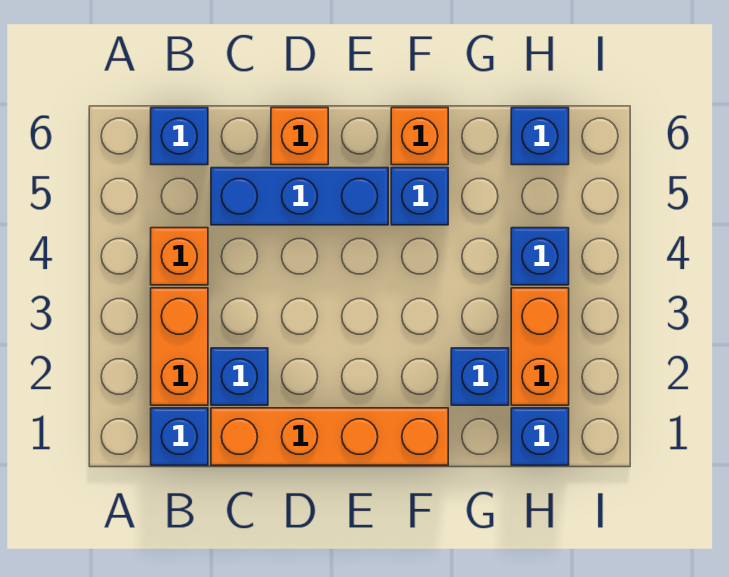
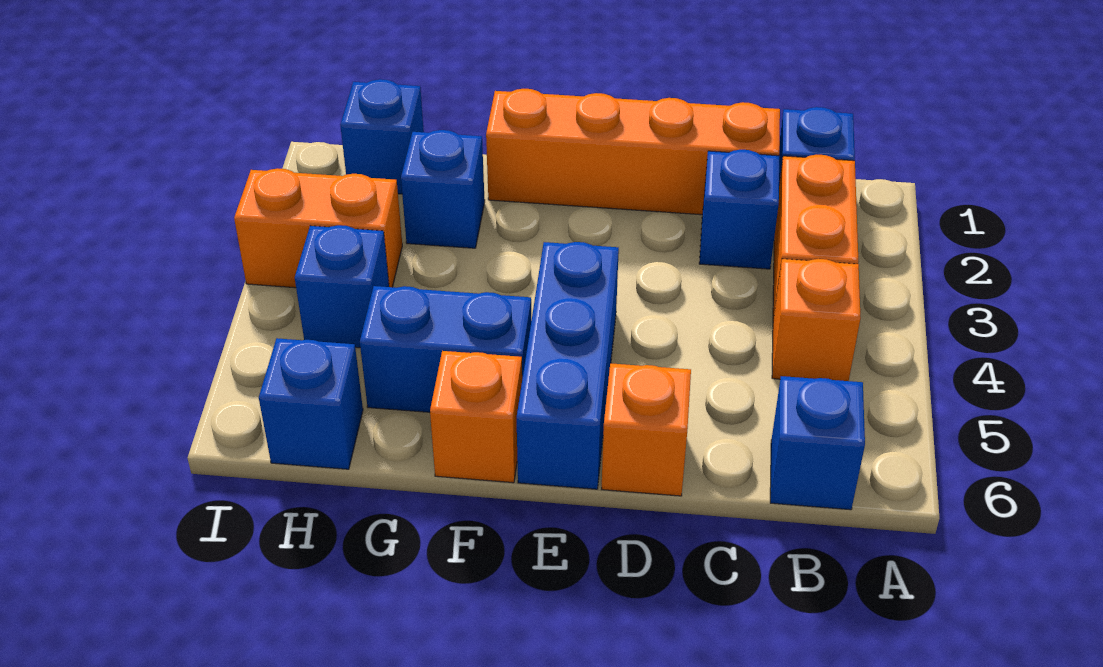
blue brick C5:E5 level 1 -> blue brick E4:E6 level 1
blue brick F5 level 1 -> blue brick F5:G5 level 1
orange brick H2:H3 level 1 -> orange brick H3:I3 level 1

